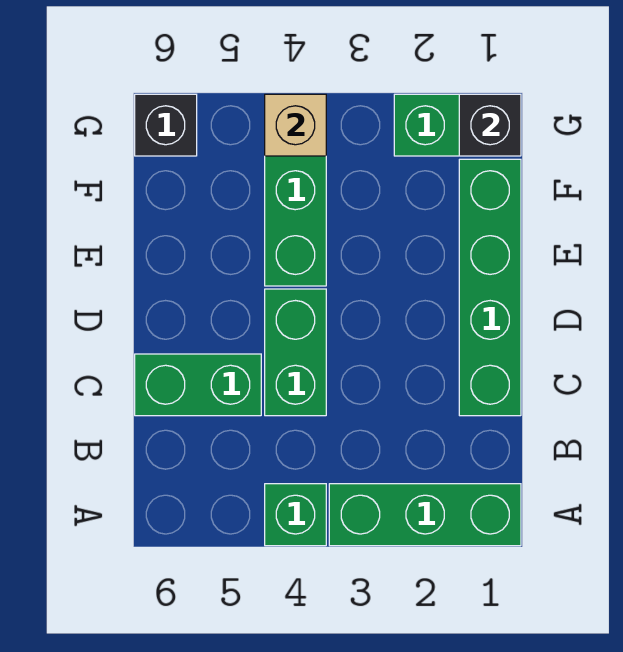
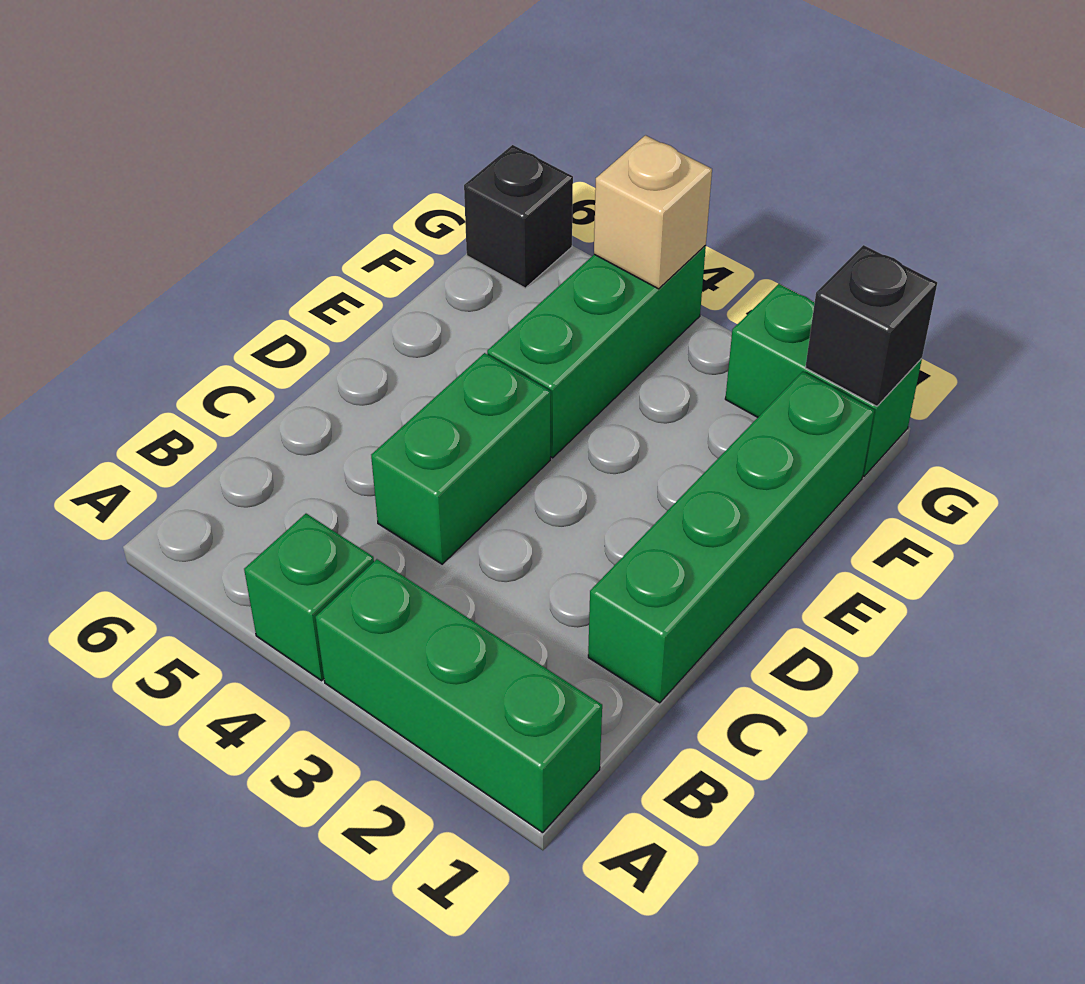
green brick C5:C6 level 1 -> none

